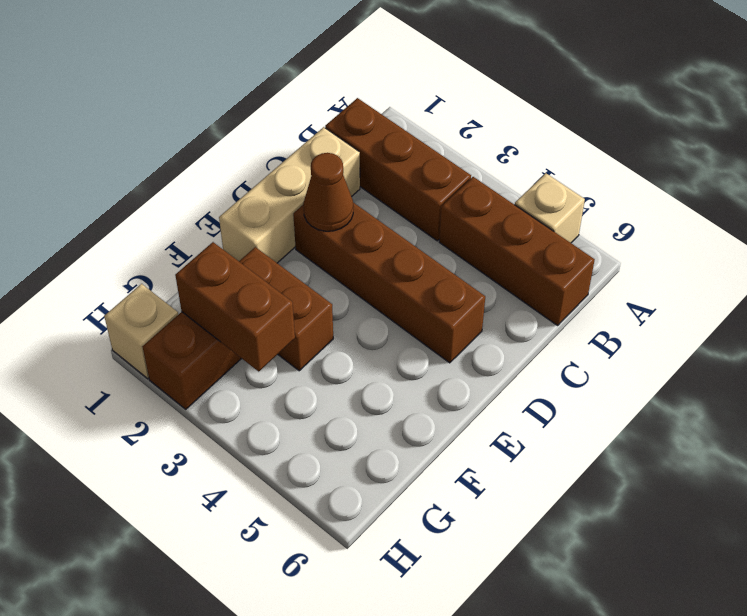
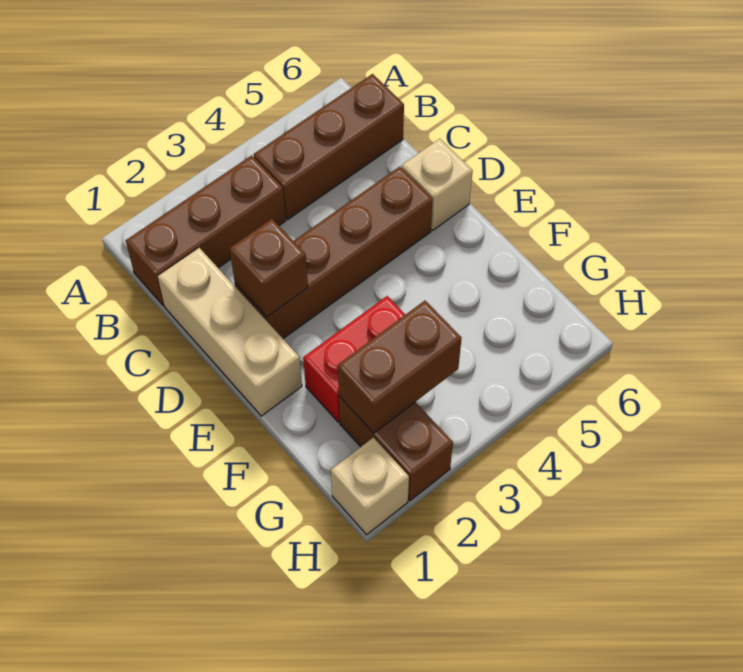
tan brick A5 level 1 -> tan brick D6 level 1
brown cone D2 level 2 -> brown brick D2 level 2
brown brick F2:F3 level 1 -> red brick F2:F3 level 1

